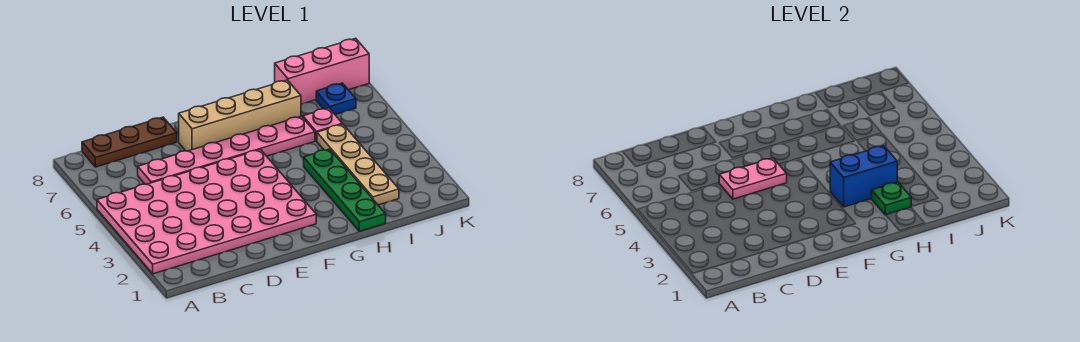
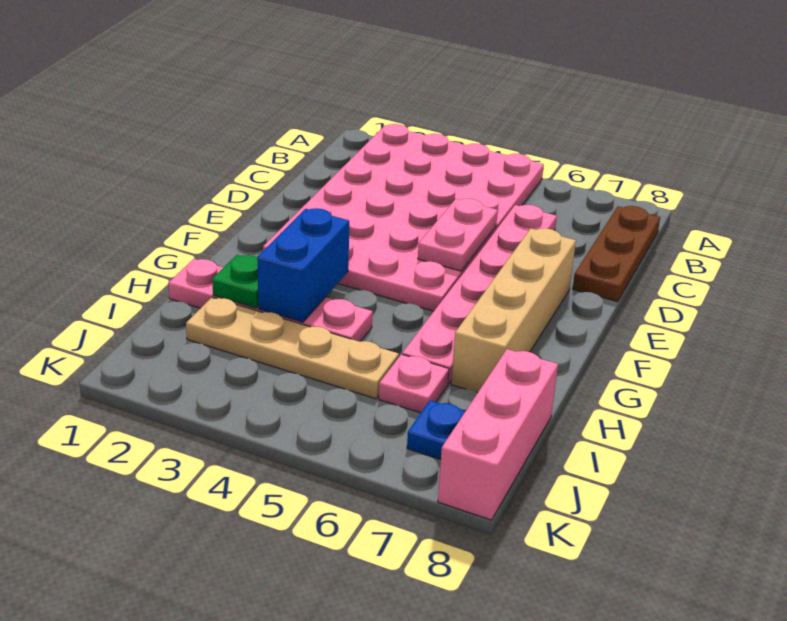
green plate H1:H4 level 1 -> pink plate H1:H4 level 1

